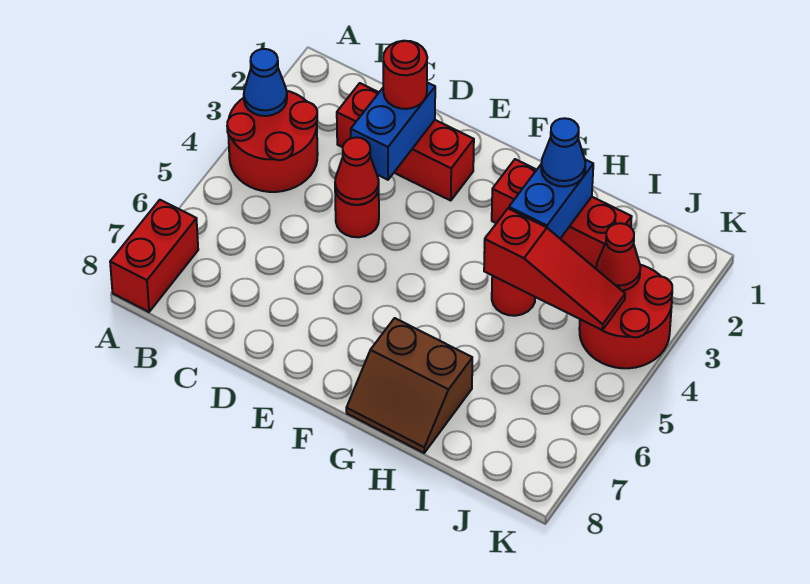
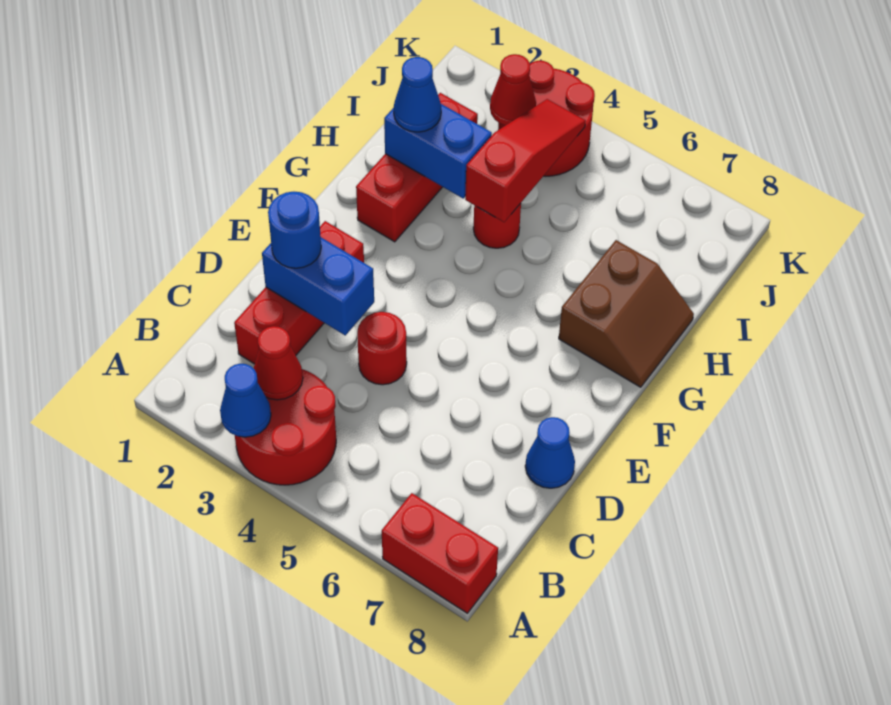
red round brick D2 level 3 -> blue round brick D2 level 3
red cone D4 level 2 -> red cone B3 level 2
none -> blue cone D8 level 1

